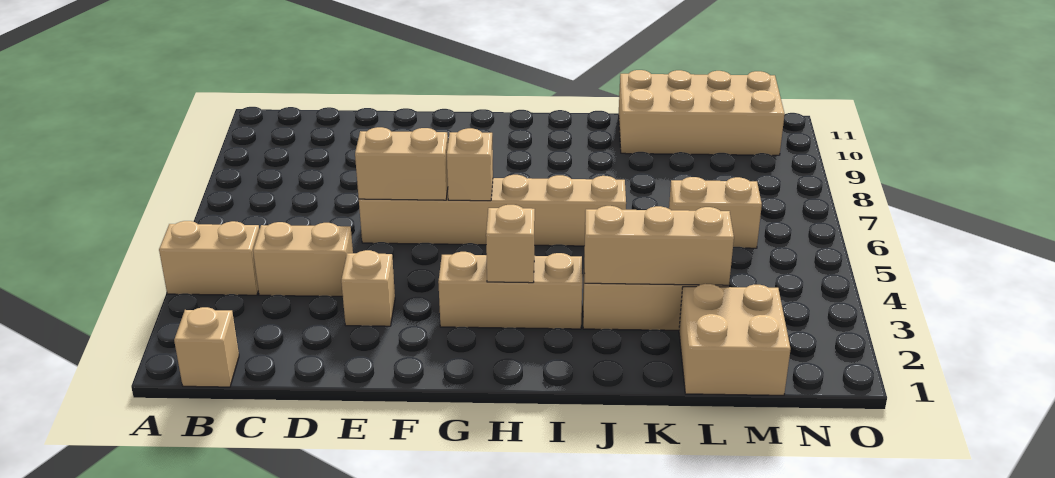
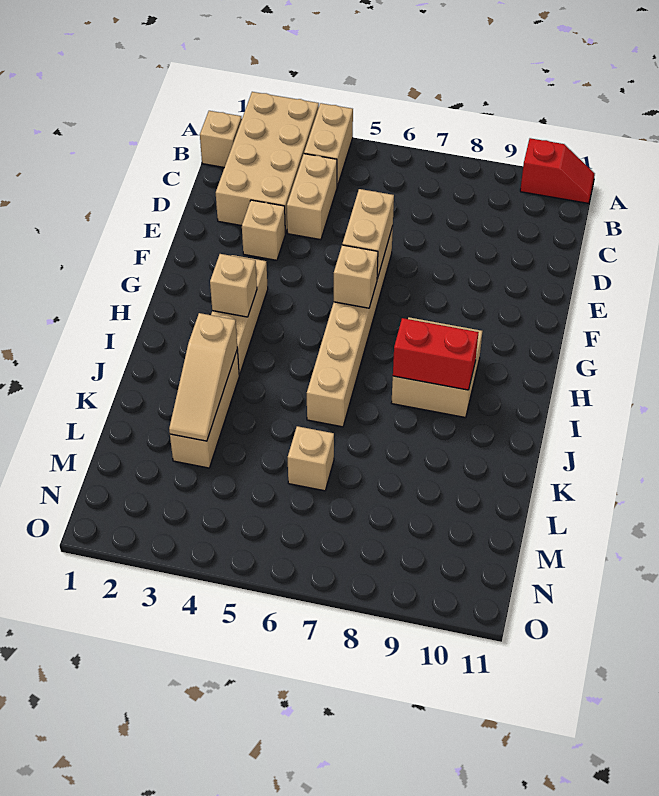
none -> red slope A10:A11 level 1 top 10
none -> red brick I8:I9 level 2
tan brick J3:L3 level 2 -> tan slope J3:L3 level 2 top J
tan brick K10:N11 level 1 -> tan brick A2:D3 level 1
tan brick L1:M2 level 1 -> tan brick H8:I9 level 1
tan brick L6:M6 level 1 -> tan brick L6 level 1

